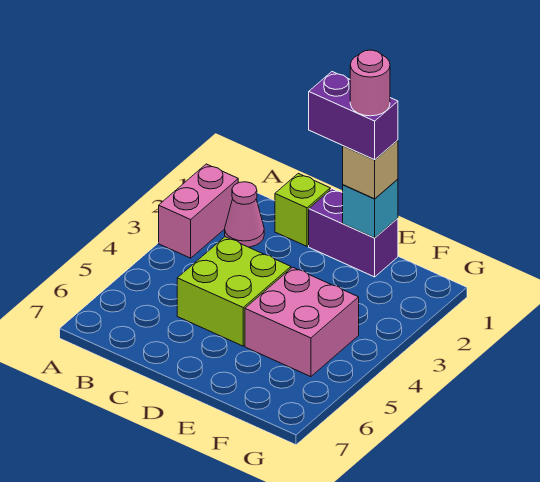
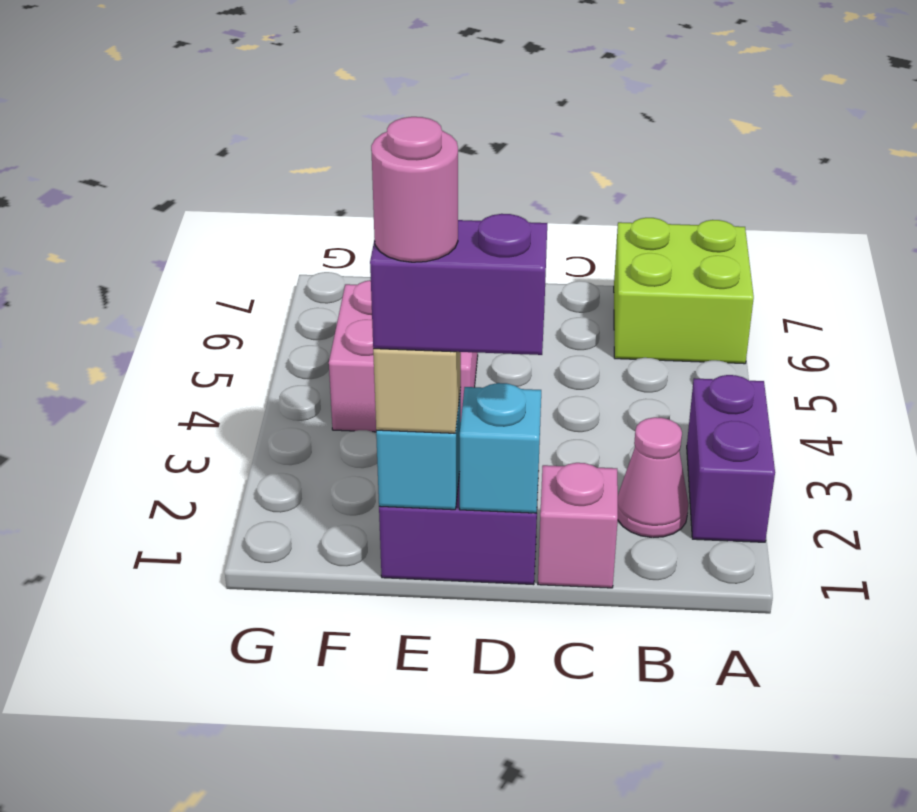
pink brick A2:A3 level 1 -> purple brick A2:A3 level 1
lime brick C1 level 1 -> pink brick C1 level 1
lime brick C4:D5 level 1 -> lime brick A6:B7 level 1
none -> cyan brick D1 level 2

